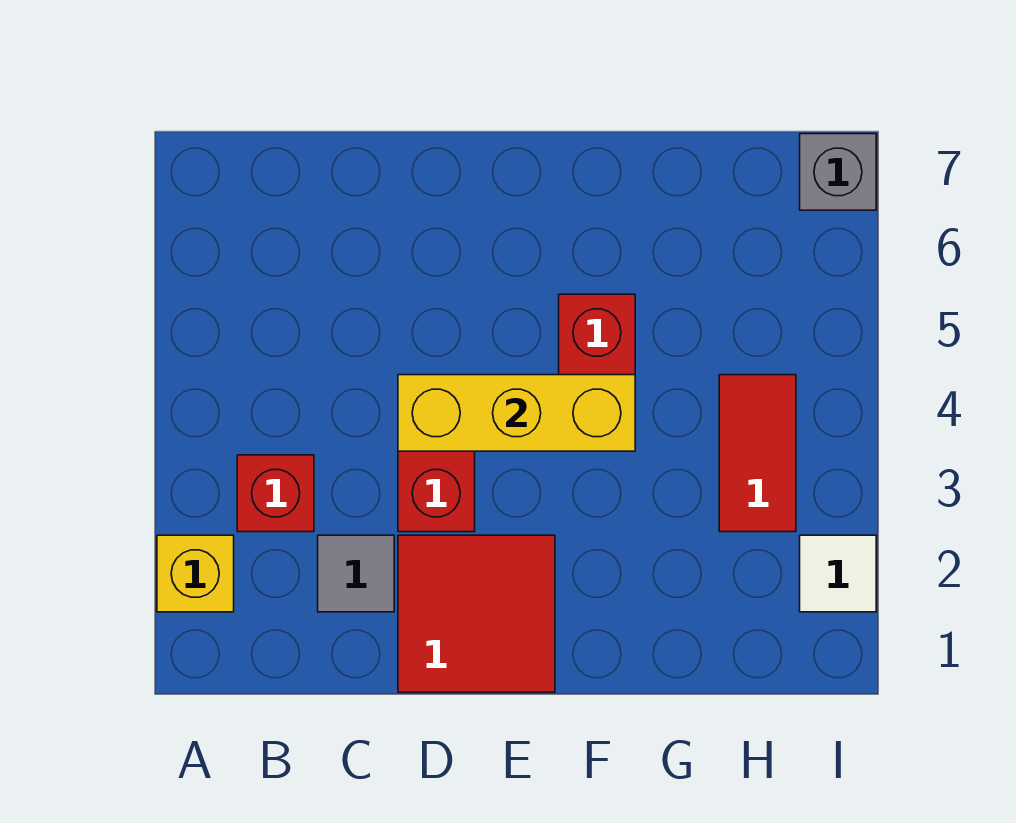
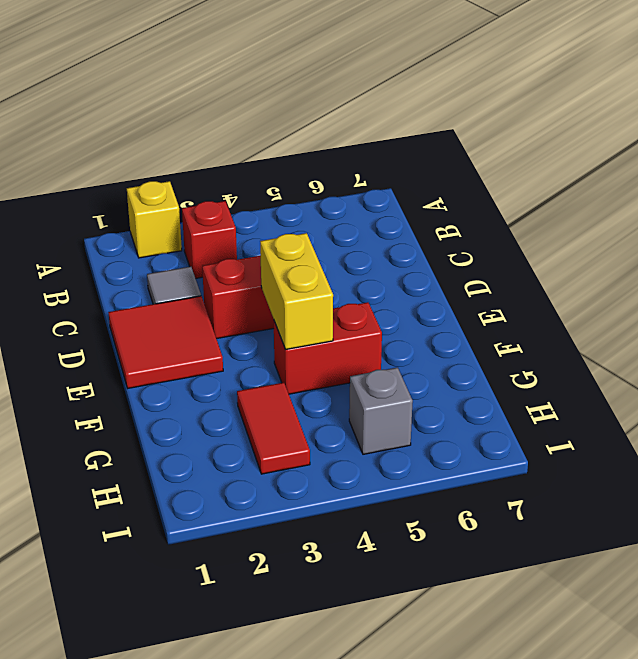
yellow brick D4:F4 level 2 -> yellow brick E4:F4 level 2
red tile H3:H4 level 1 -> red tile G3:H3 level 1
white tile I2 level 1 -> none
grey brick I7 level 1 -> grey brick H5 level 1

